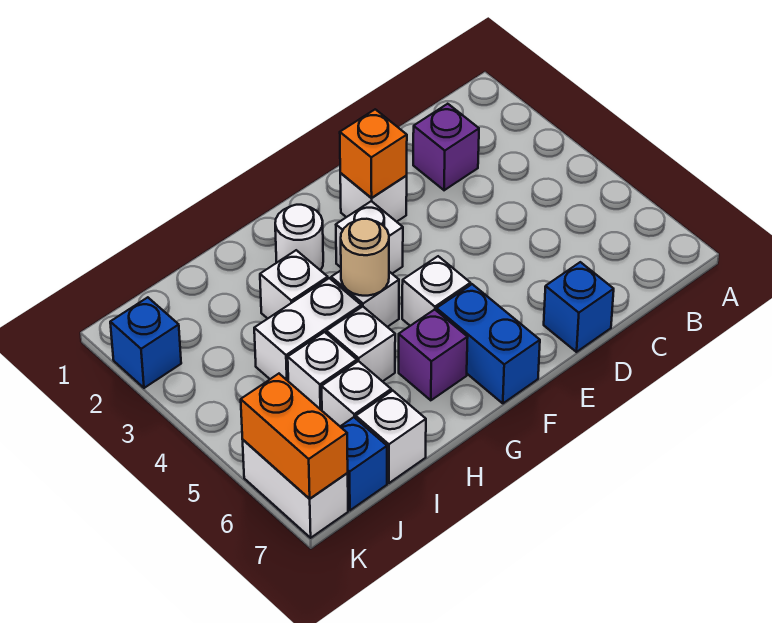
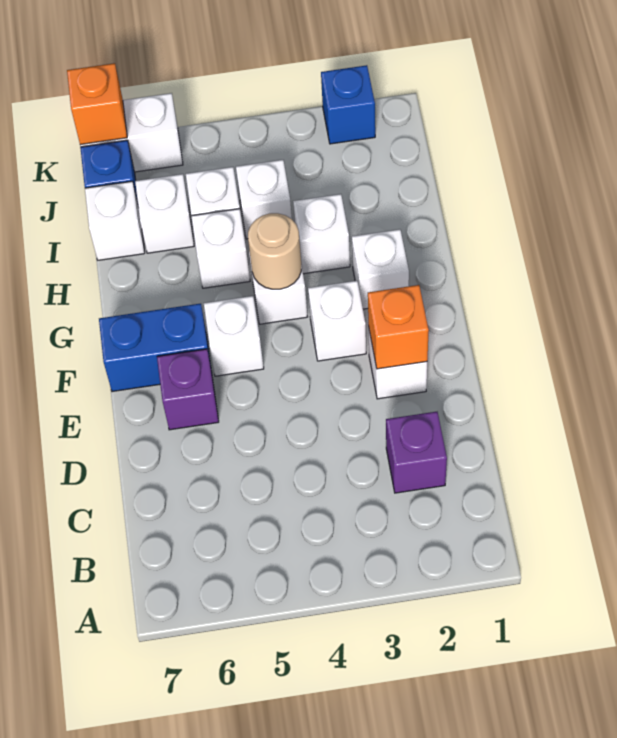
blue brick D7 level 1 -> none
white round brick G2 level 1 -> white brick G2 level 1
purple brick G6 level 1 -> purple brick E6 level 1
white brick H4:I4 level 1 -> white brick I4 level 1
orange brick K6:K7 level 2 -> orange brick K7 level 2

